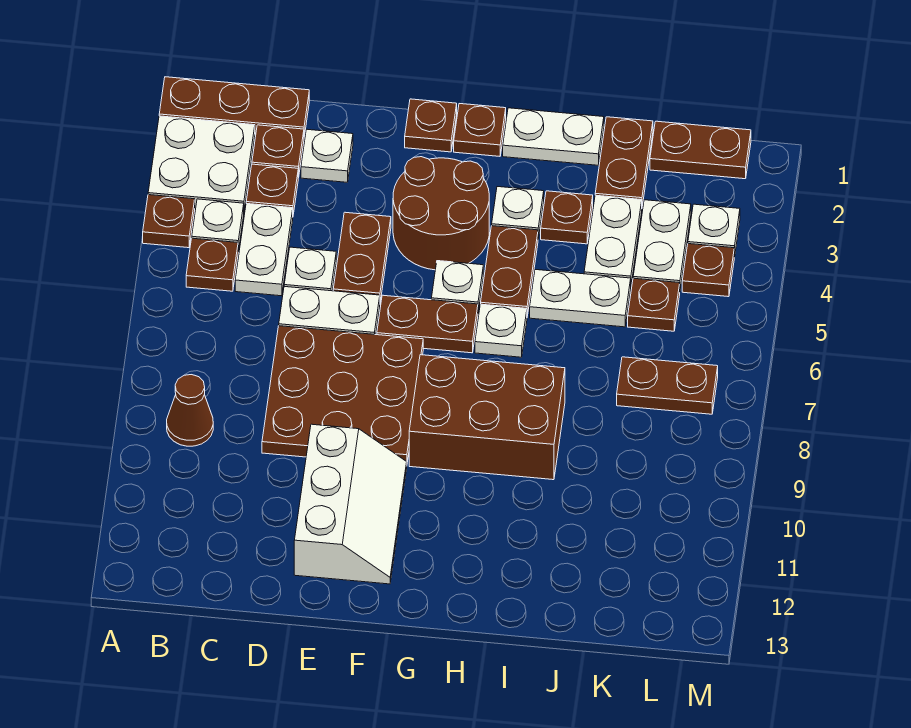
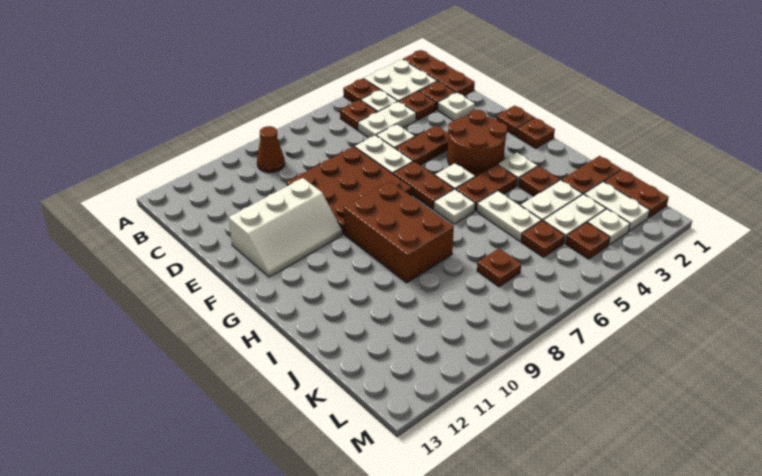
white plate H1:I1 level 1 -> white plate K2:L2 level 1
brown plate K7:L7 level 1 -> brown plate K7 level 1

